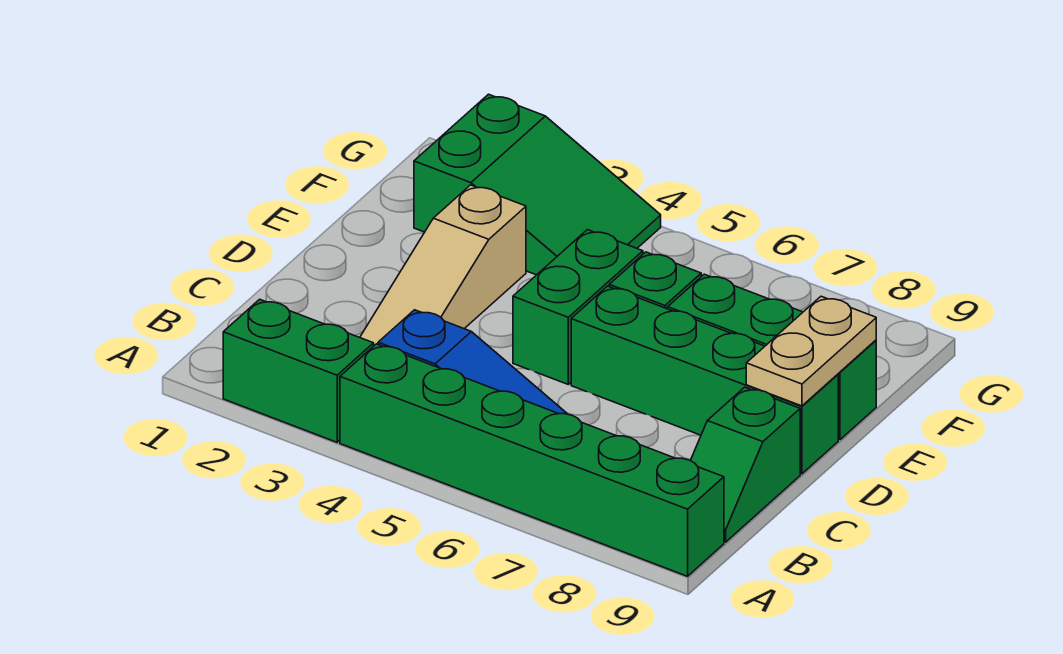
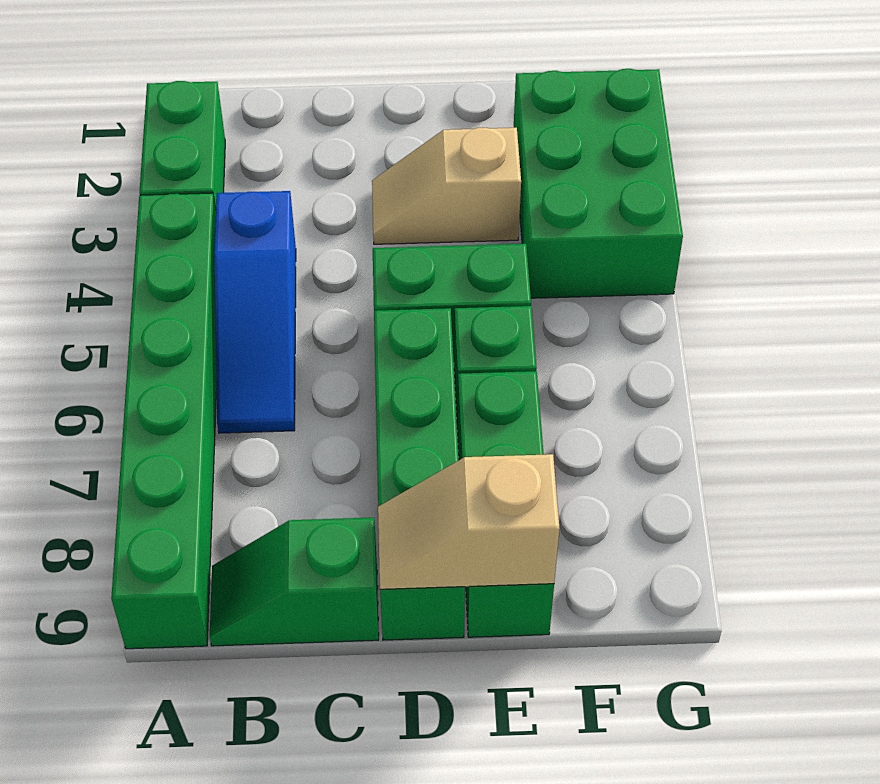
tan slope C3:E3 level 1 top E -> tan slope D3:E3 level 1 top E
tan plate D9:E9 level 2 -> tan slope D9:E9 level 2 top E
green slope F2:G4 level 1 top 2 -> green brick F2:G4 level 1

